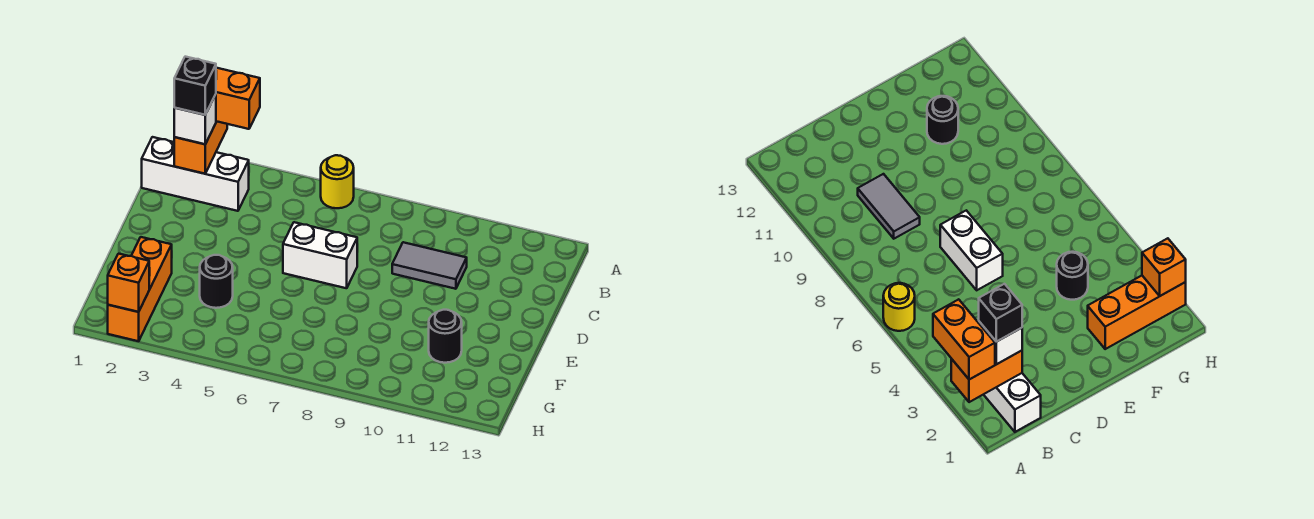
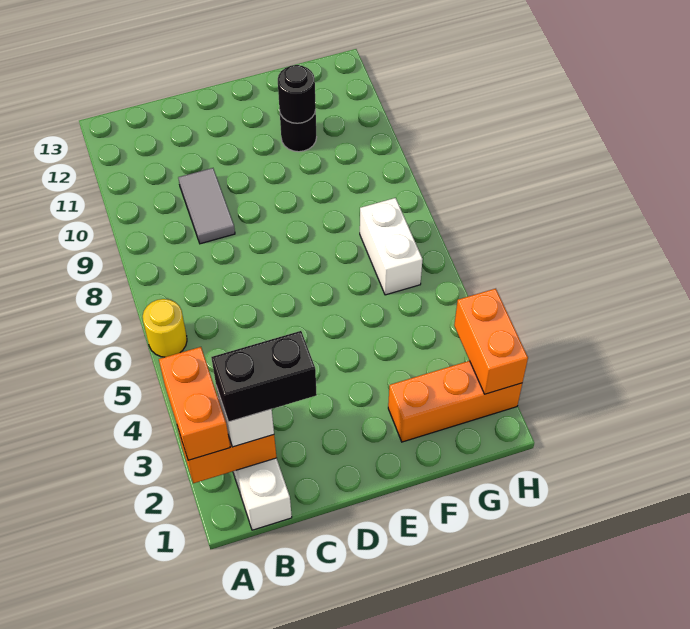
black brick B2 level 4 -> black brick B2:C2 level 4
white brick D6:D7 level 1 -> white brick G6:G7 level 1
black round brick F4 level 1 -> black round brick F11 level 2
orange brick H2 level 2 -> orange brick H2:H3 level 2

